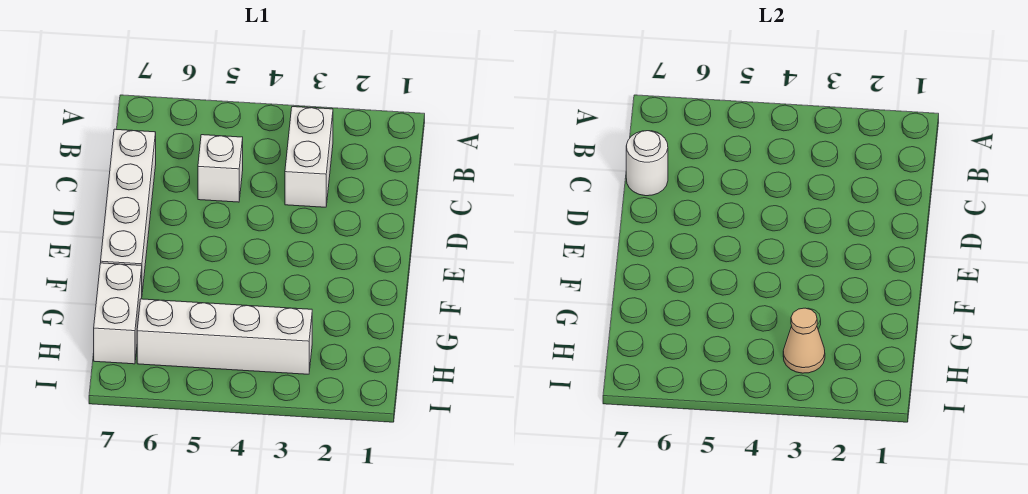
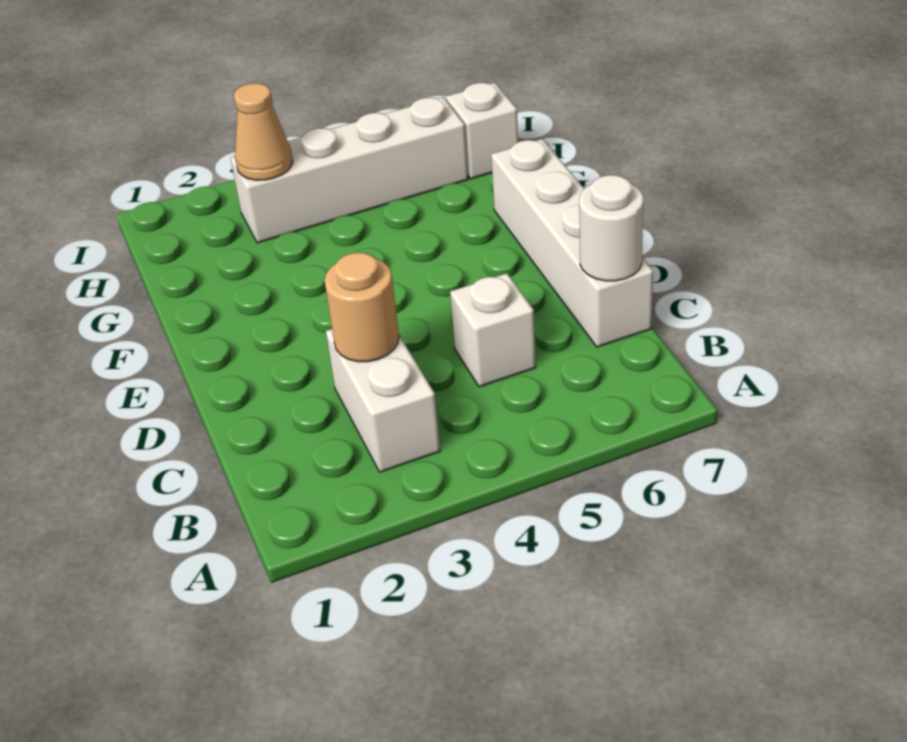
none -> tan round brick C3 level 2
white brick G7:H7 level 1 -> white brick H7 level 1

